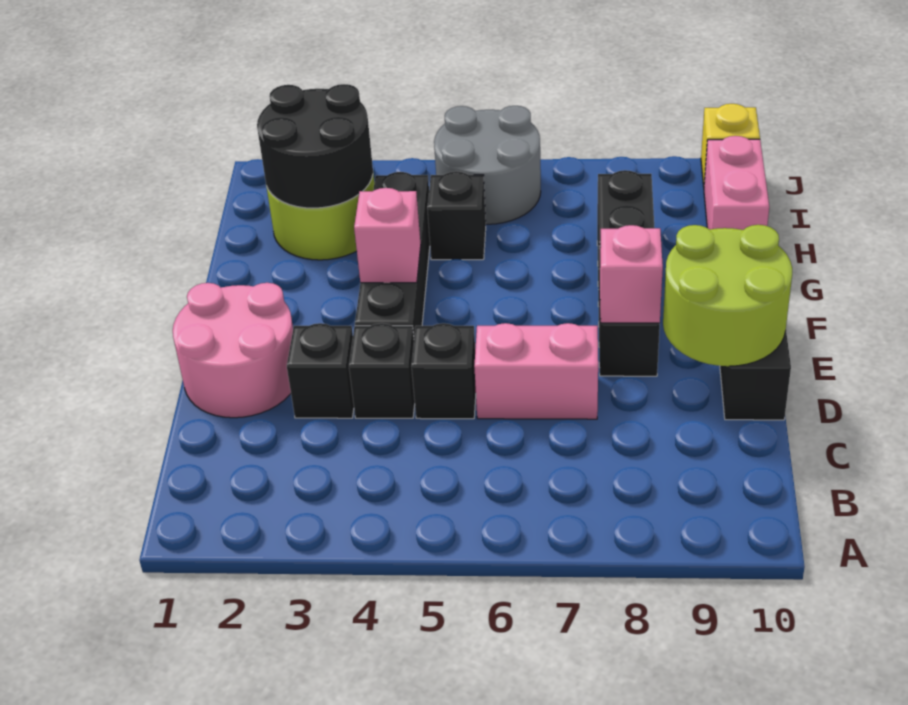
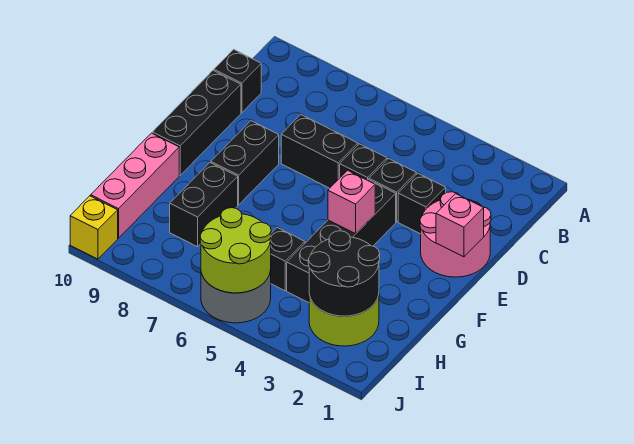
none -> black brick C10 level 1
pink brick D6:D7 level 1 -> black brick D6:D7 level 1
lime round brick D9:E10 level 2 -> lime round brick I5:J6 level 2
pink brick E8 level 2 -> pink brick E1 level 2
pink brick H10:I10 level 1 -> pink brick G10:I10 level 1

